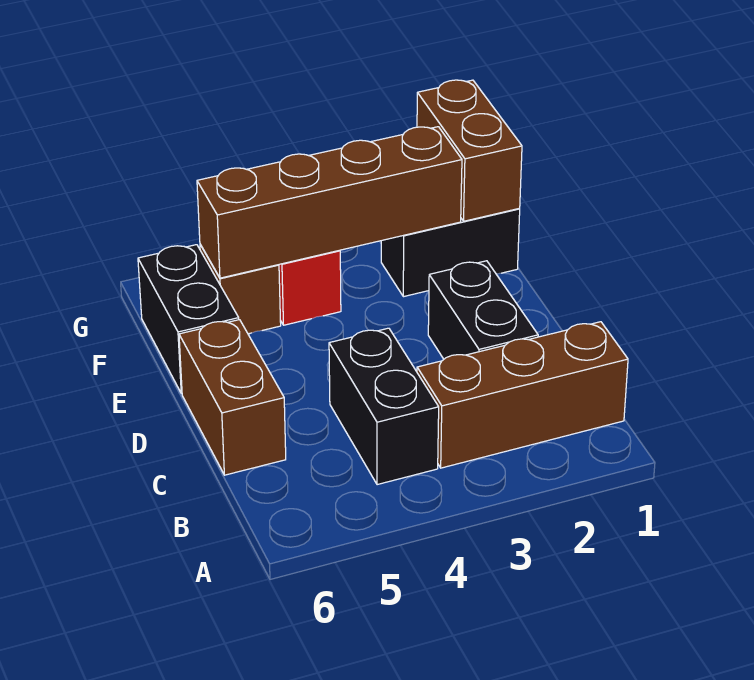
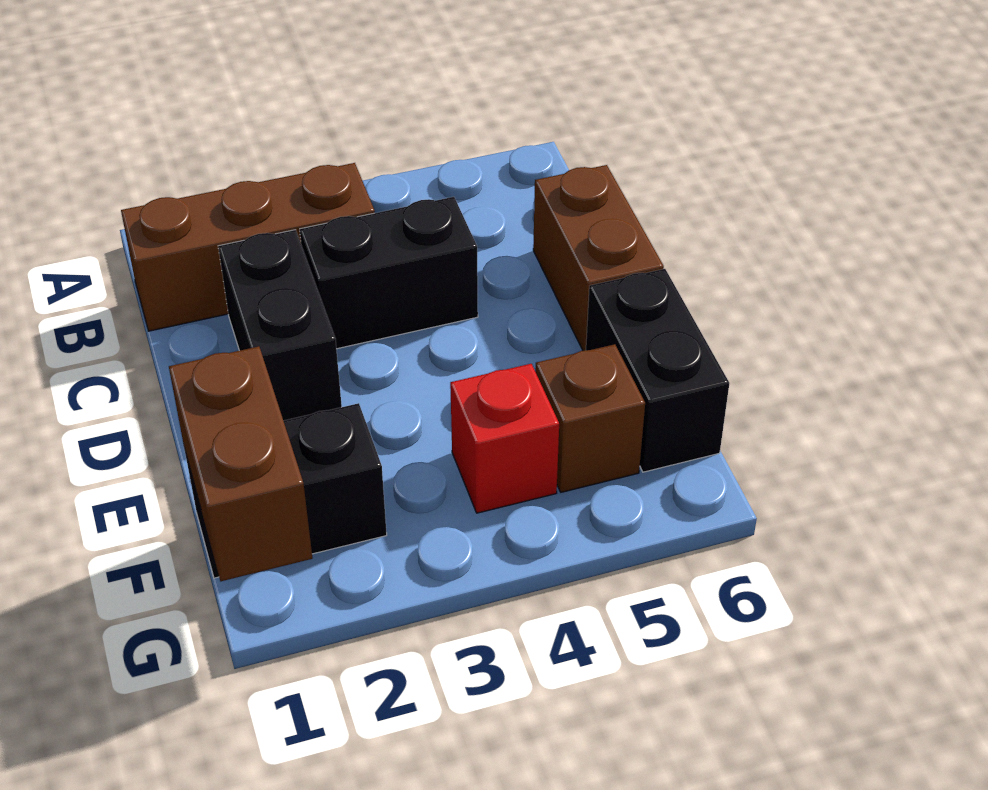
black brick B4:C4 level 1 -> black brick C3:C4 level 1
brown brick F2:F5 level 2 -> none

